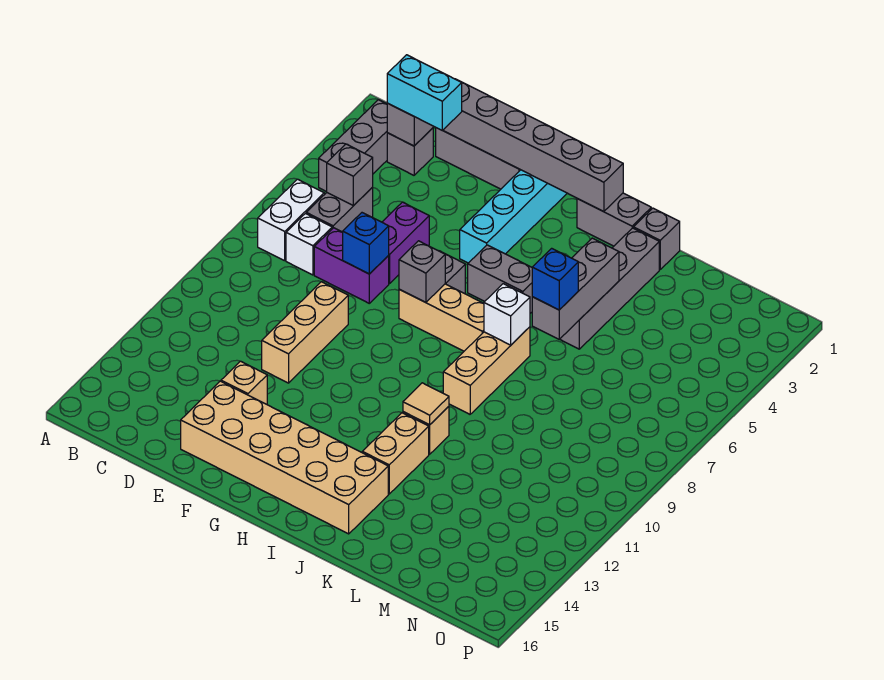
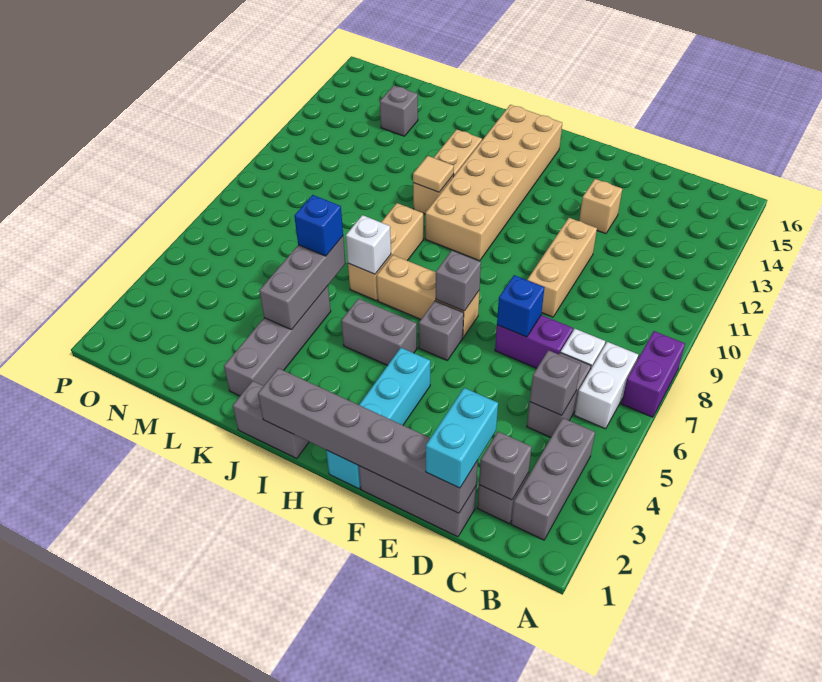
cyan brick C2:D2 level 3 -> cyan brick D1:D2 level 3
purple brick E5:E6 level 1 -> purple brick A7:A8 level 1
tan brick E14:J15 level 1 -> tan brick H10:I15 level 1
grey brick K1 level 1 -> grey brick M14 level 1

